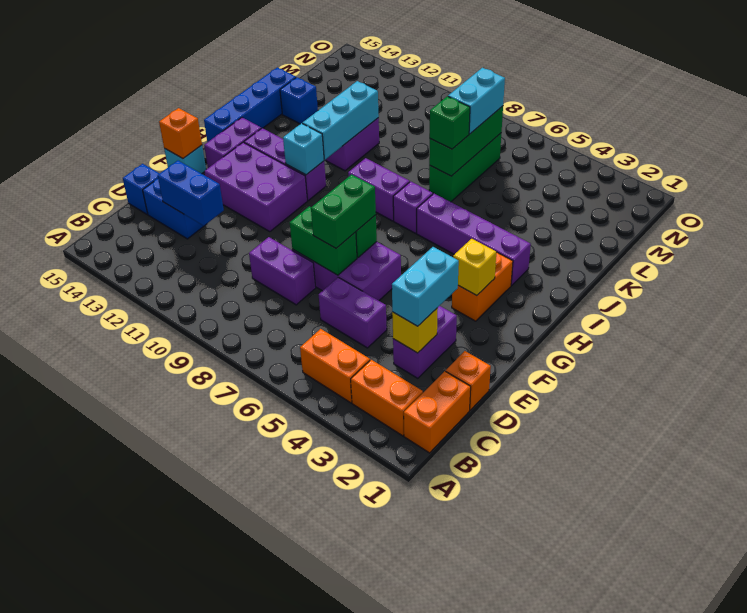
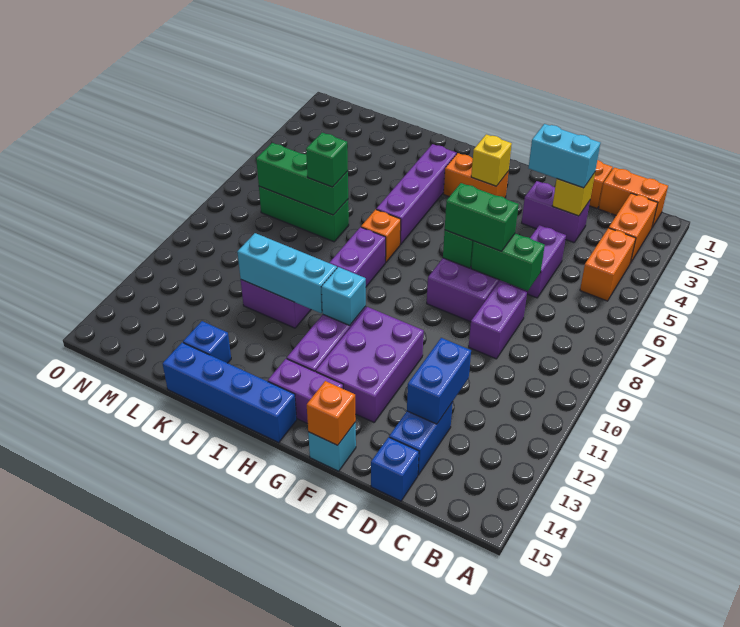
green brick E7:E8 level 2 -> green brick D7:E7 level 2
purple brick I7 level 1 -> orange brick I7 level 1
cyan brick L7:M7 level 3 -> none

